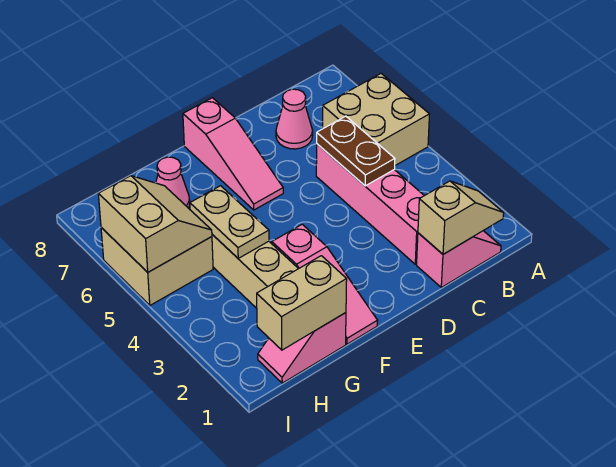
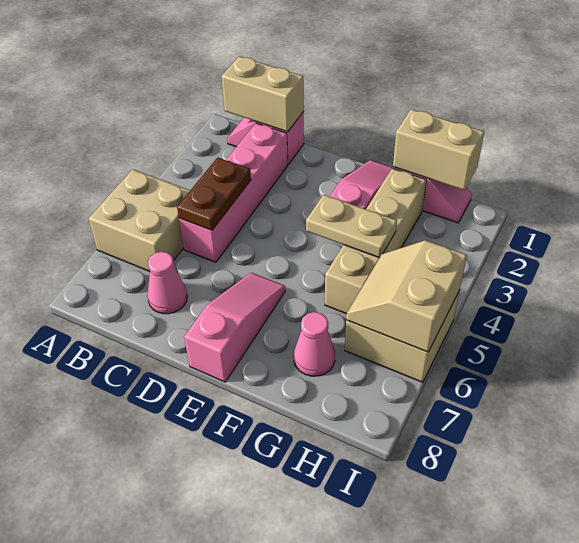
tan slope B1:C1 level 2 top C -> tan brick B1:C1 level 2
tan plate G4:G5 level 2 -> tan plate F4:G4 level 2

